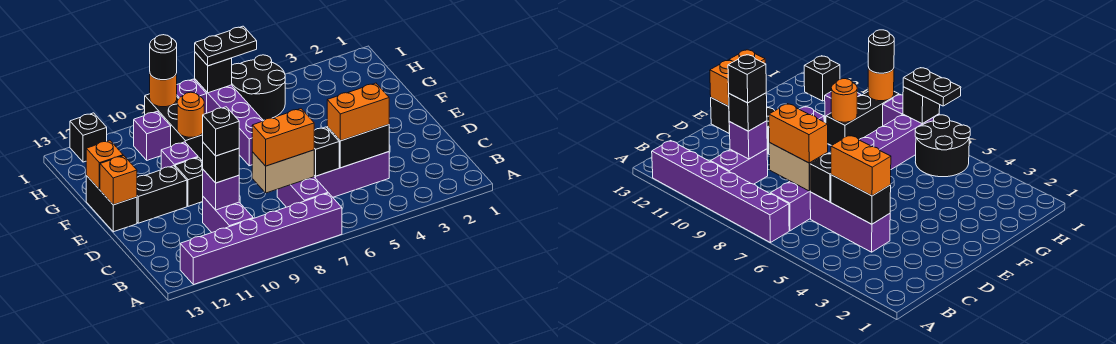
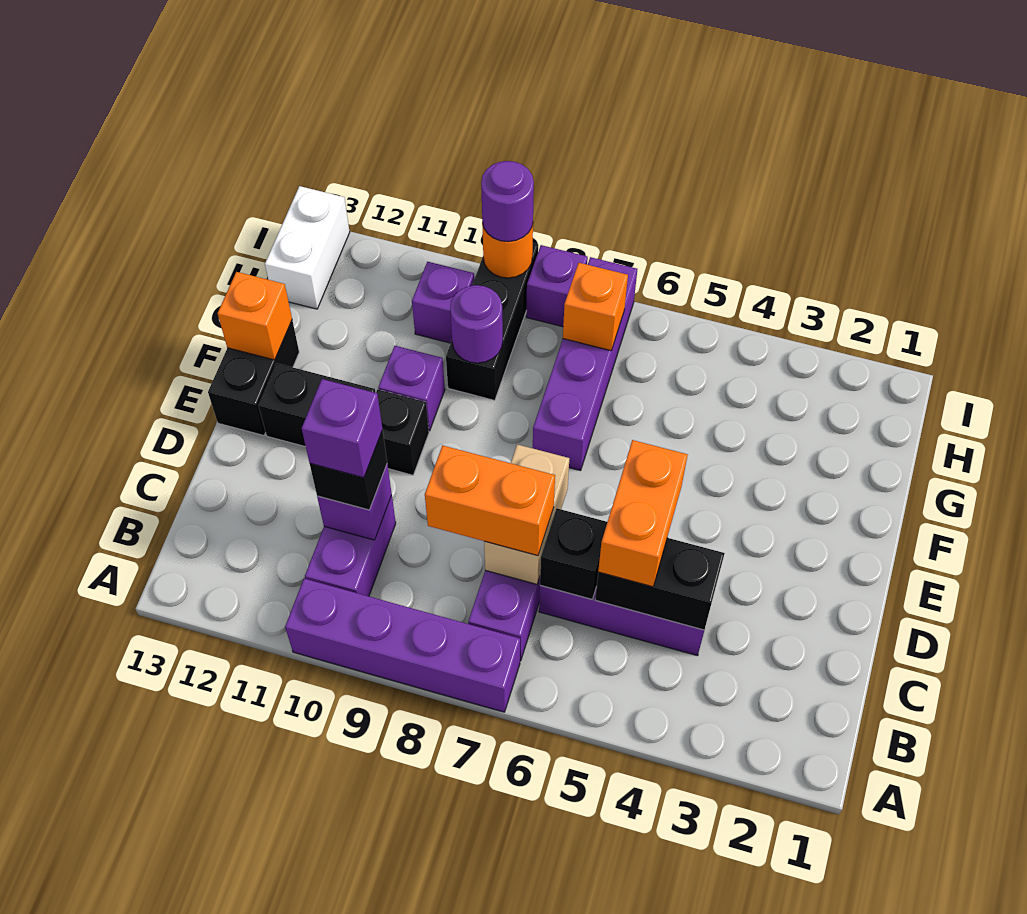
purple brick A7:A12 level 1 -> purple brick A7:A10 level 1
orange brick C4:C5 level 3 -> orange brick C5:D5 level 3
tan brick C7:C8 level 2 -> tan brick C7:D7 level 2
black brick C10 level 4 -> purple brick C10 level 4
orange brick E13 level 2 -> orange brick H7 level 2
orange round brick G9 level 2 -> purple round brick G9 level 2
black round brick H5:I6 level 1 -> none
none -> white brick H13:I13 level 1
black plate I6:I7 level 3 -> none
black brick I7 level 2 -> none
black round brick I9 level 3 -> purple round brick I9 level 3
black brick I12 level 1 -> none

